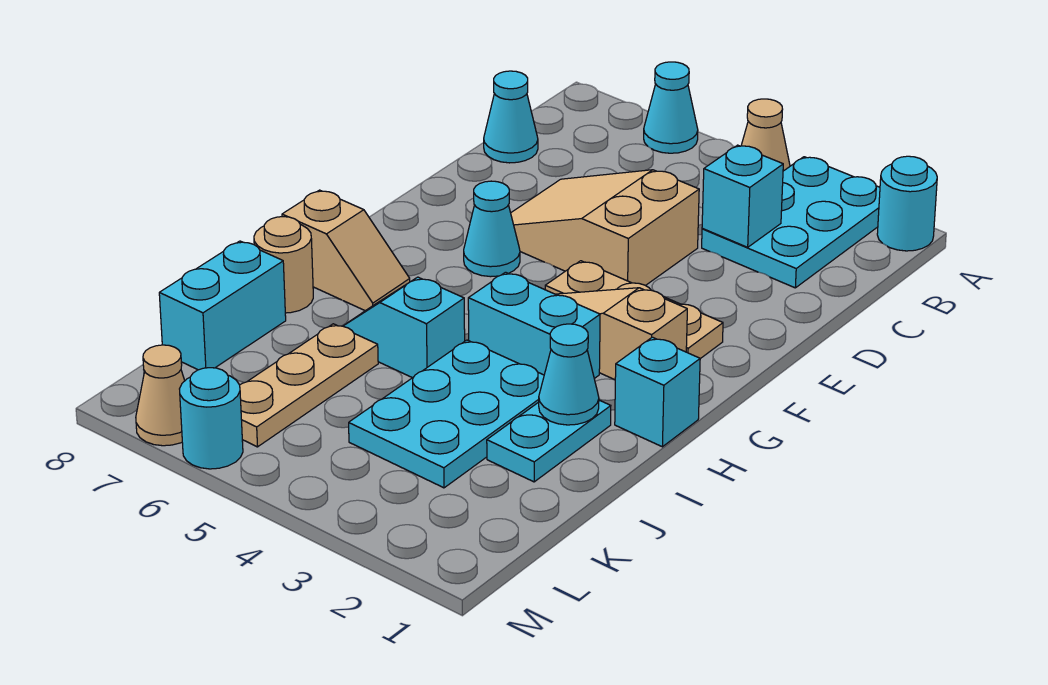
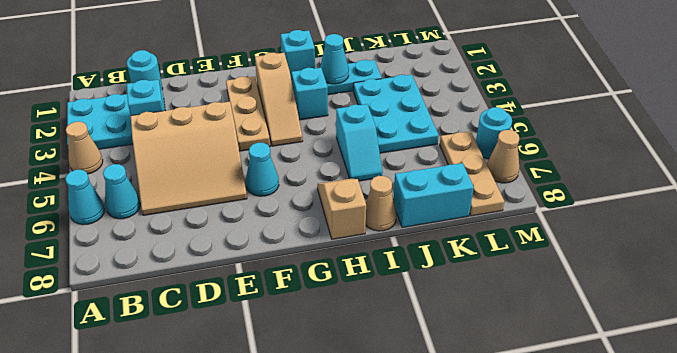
cyan round brick A1 level 1 -> cyan round brick C1 level 1
cyan cone C8 level 1 -> cyan cone B6 level 1
tan slope D4:E6 level 1 top 4 -> tan slope C4:E6 level 1 top 4
cyan brick H3:H4 level 1 -> cyan brick H3 level 1
cyan plate I3:K4 level 1 -> cyan plate J3:K5 level 1
tan round brick I8 level 1 -> tan cone I8 level 1
tan plate J6:L6 level 1 -> tan plate L6:L8 level 1

